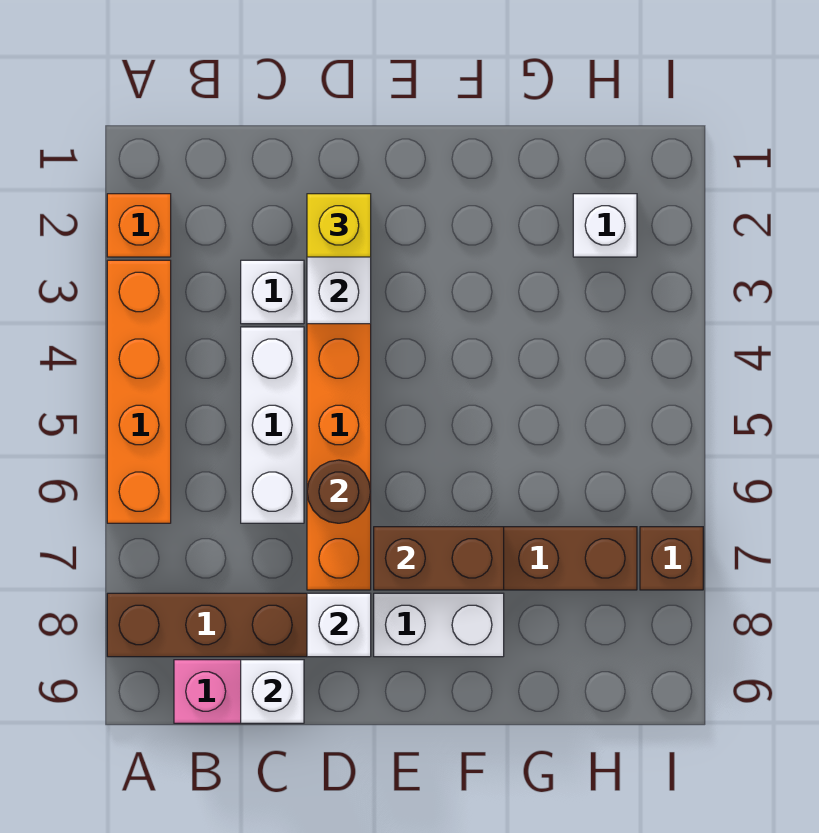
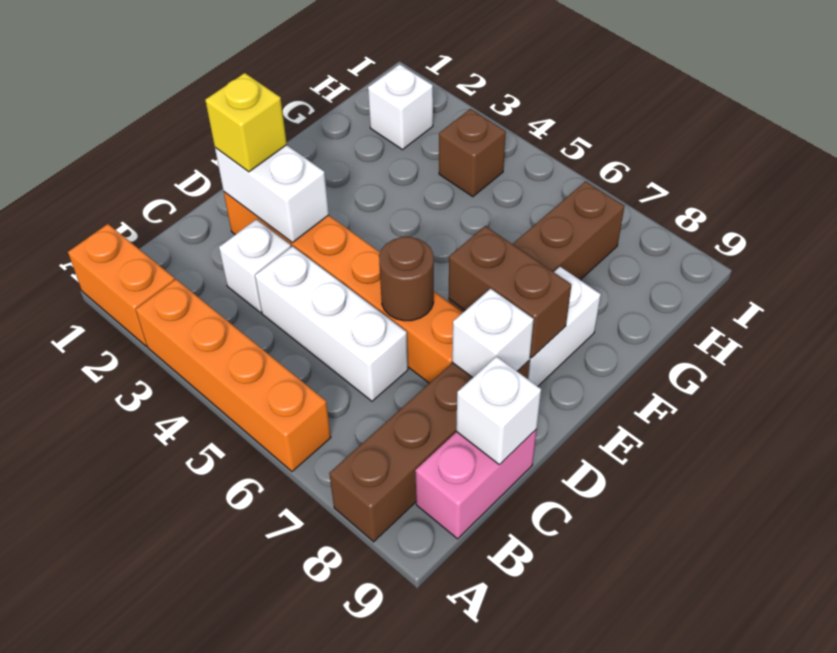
orange brick A2 level 1 -> orange brick A1:A2 level 1
brown brick E7:F7 level 2 -> brown brick E7:E8 level 2
brown brick I7 level 1 -> brown brick H4 level 1

